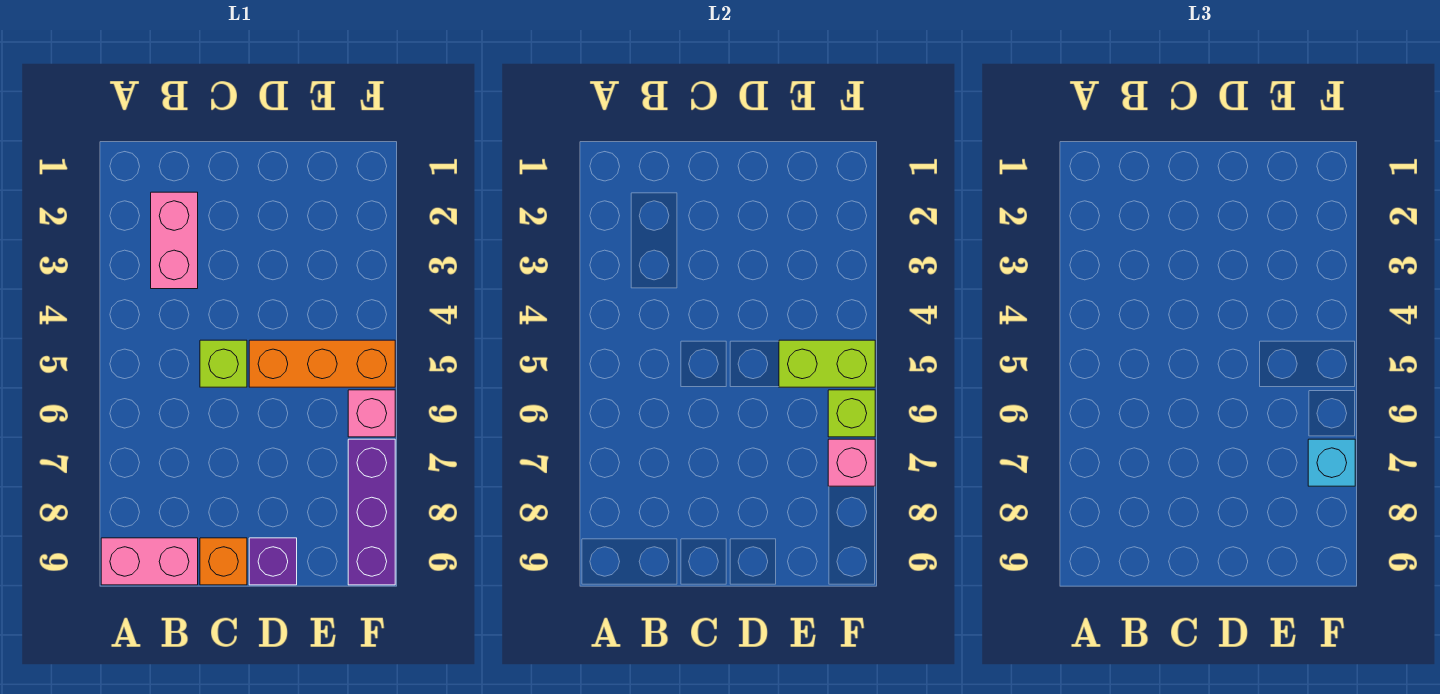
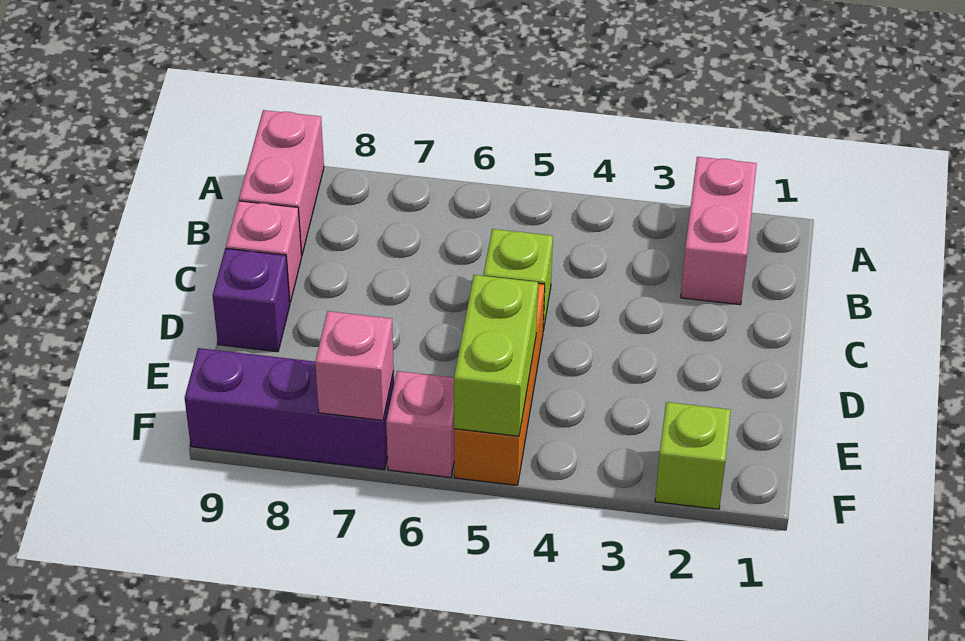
pink brick B2:B3 level 1 -> pink brick A2:B2 level 1
orange brick C9 level 1 -> pink brick C9 level 1
lime brick F6 level 2 -> lime brick F2 level 1
cyan brick F7 level 3 -> none

